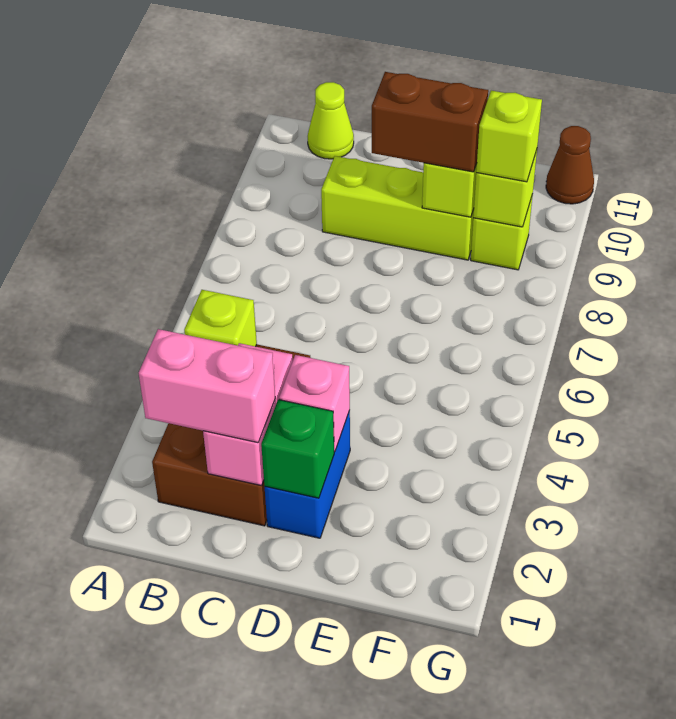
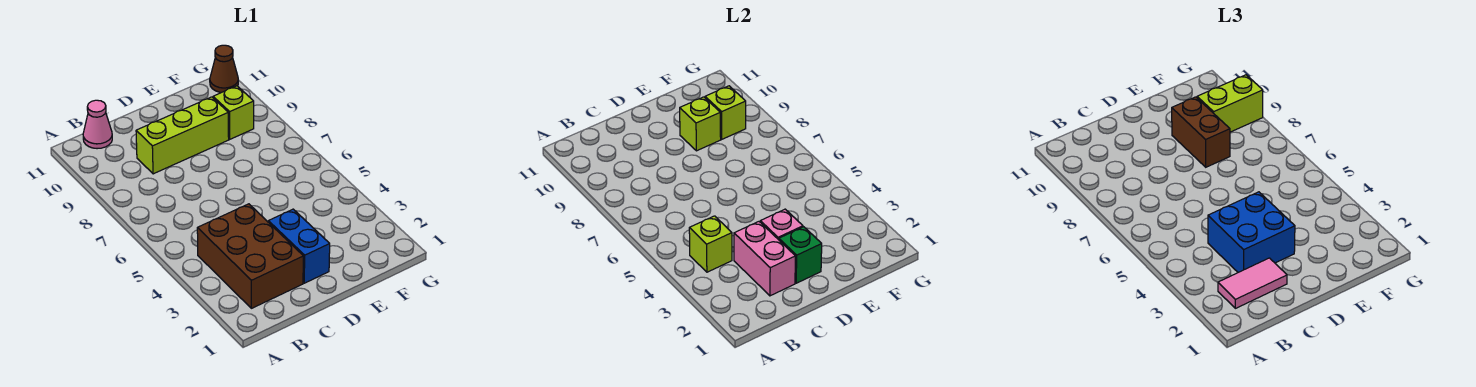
pink brick B2:C2 level 3 -> pink tile B2:C2 level 3
lime cone B11 level 1 -> pink cone B11 level 1
none -> blue brick C3:D4 level 3
brown brick D9:E9 level 3 -> brown brick E8:E9 level 3
lime brick F9 level 3 -> lime brick F9:G9 level 3

